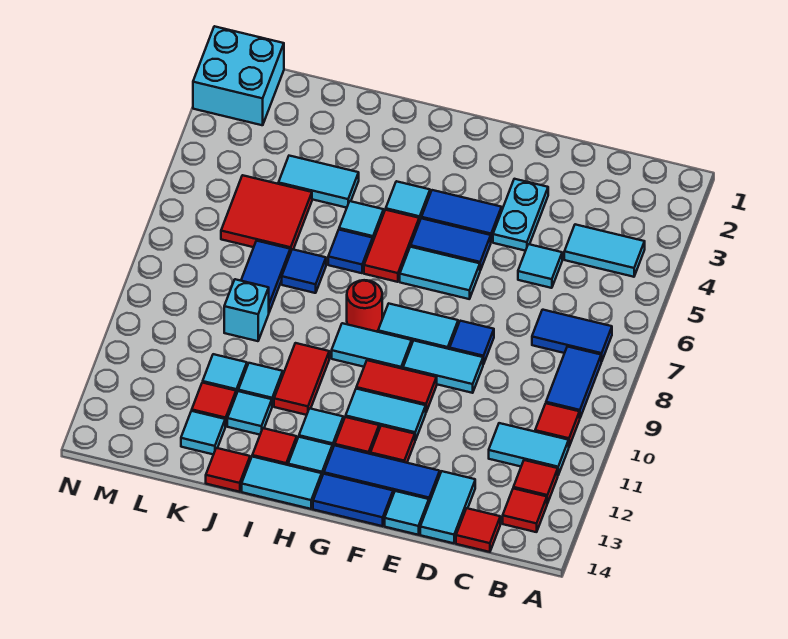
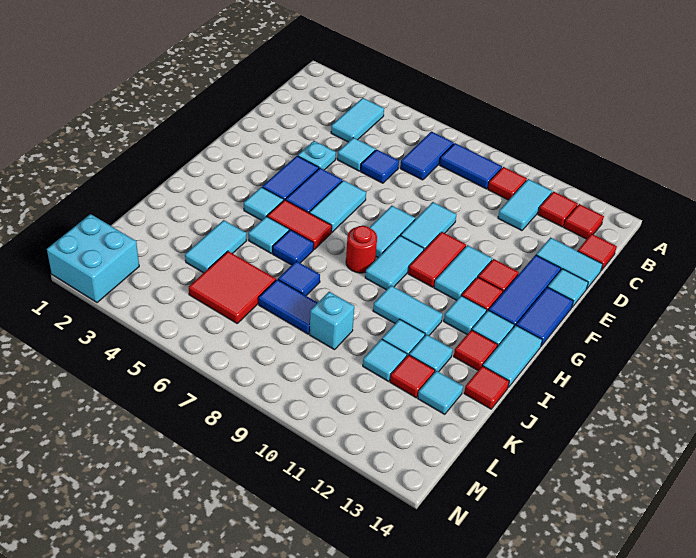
cyan plate E3:E4 level 1 -> cyan plate E4 level 1
blue tile E8 level 1 -> blue tile D6 level 1
red tile I10:I11 level 1 -> cyan tile I10:I11 level 1

